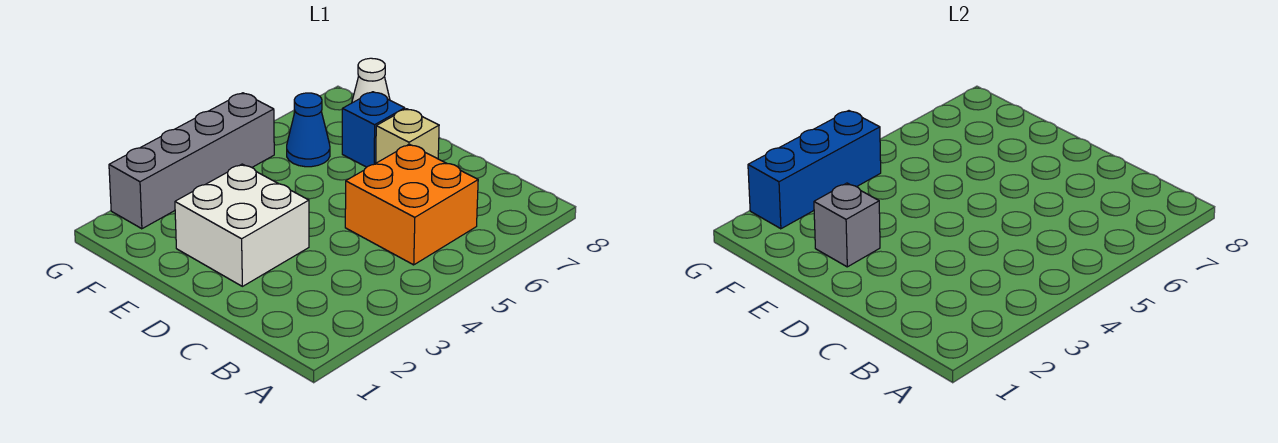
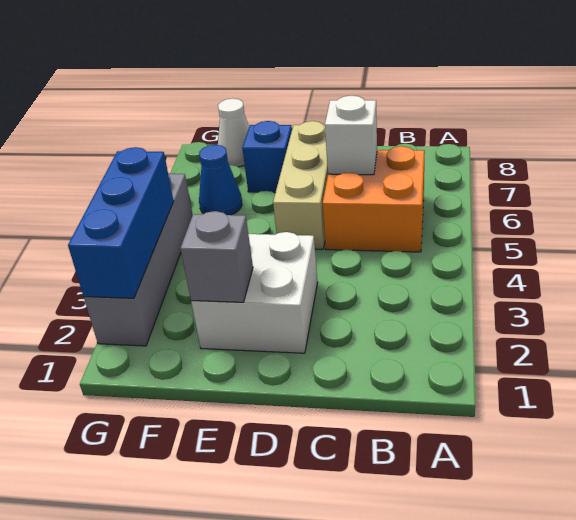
none -> white brick C6 level 2
tan brick D7 level 1 -> tan brick D5:D7 level 1

